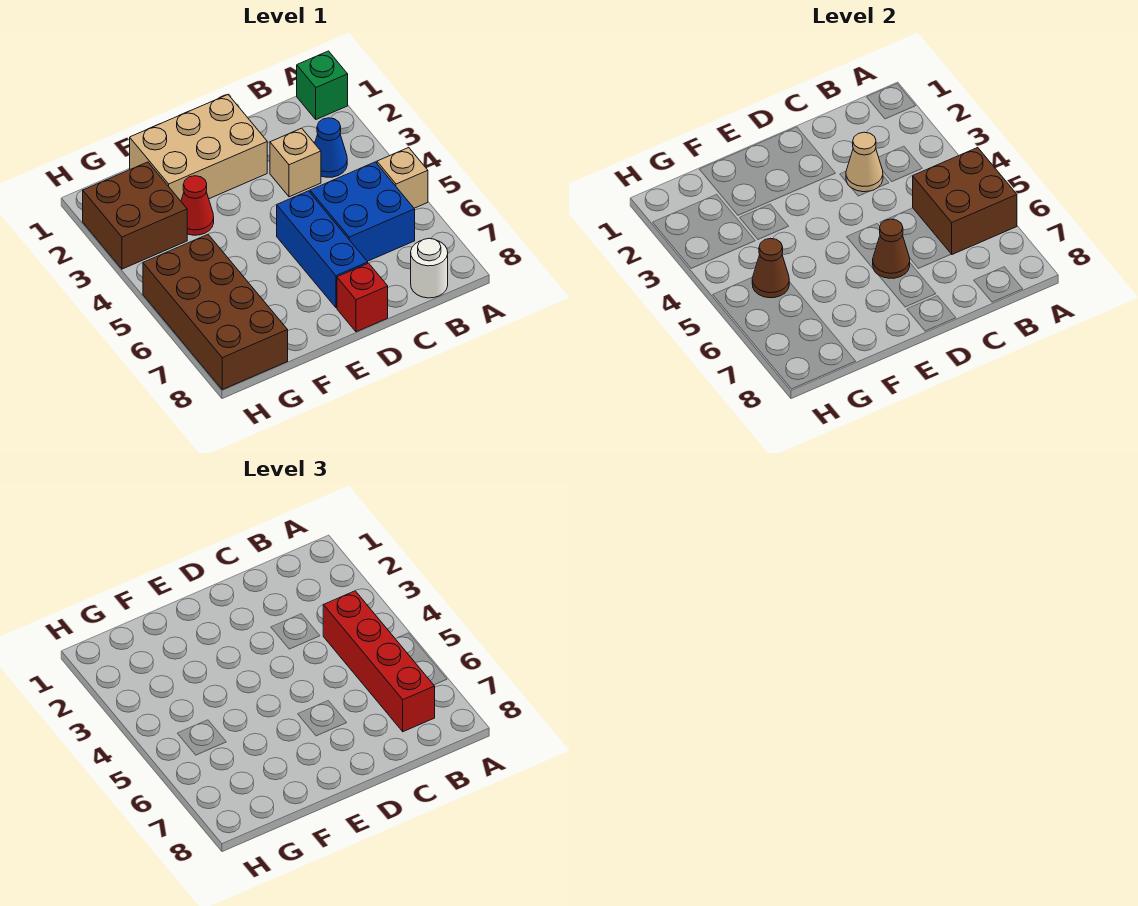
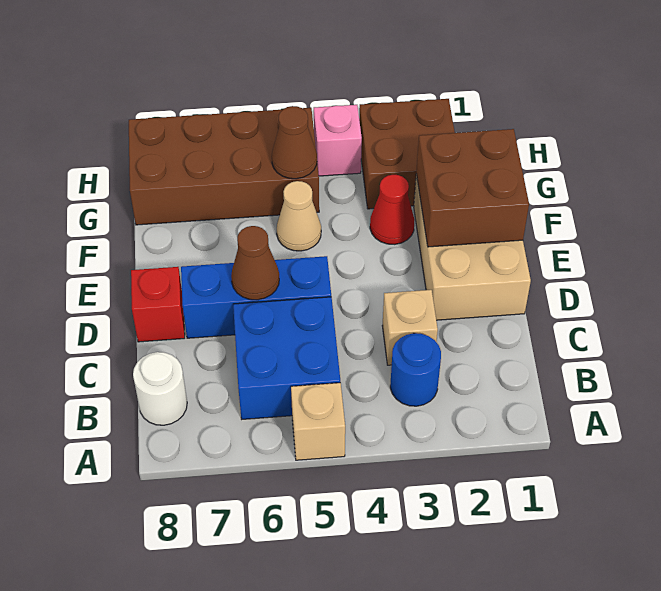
green brick A1 level 1 -> none
brown brick A5:B6 level 2 -> brown brick E1:F2 level 2
blue cone B3 level 1 -> blue round brick B3 level 1
red brick B4:B7 level 3 -> none
tan cone C3 level 2 -> tan cone F5 level 1
none -> pink brick H4 level 1

